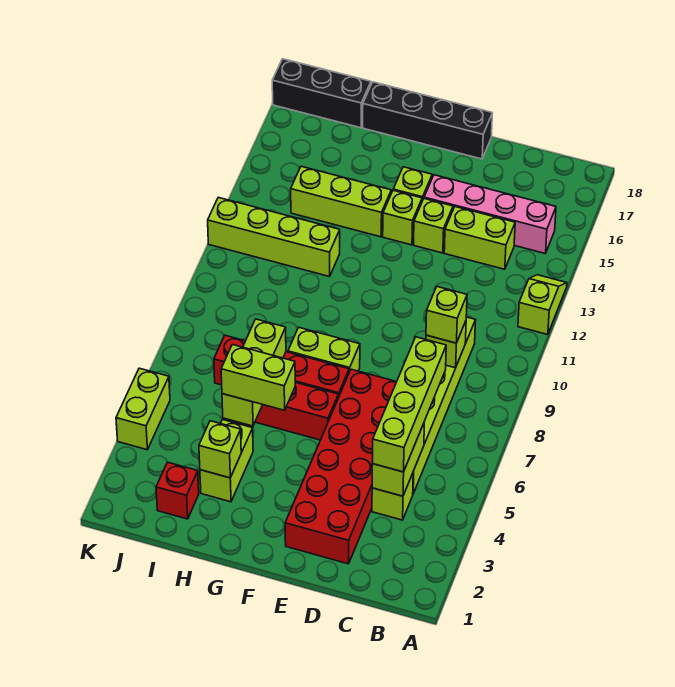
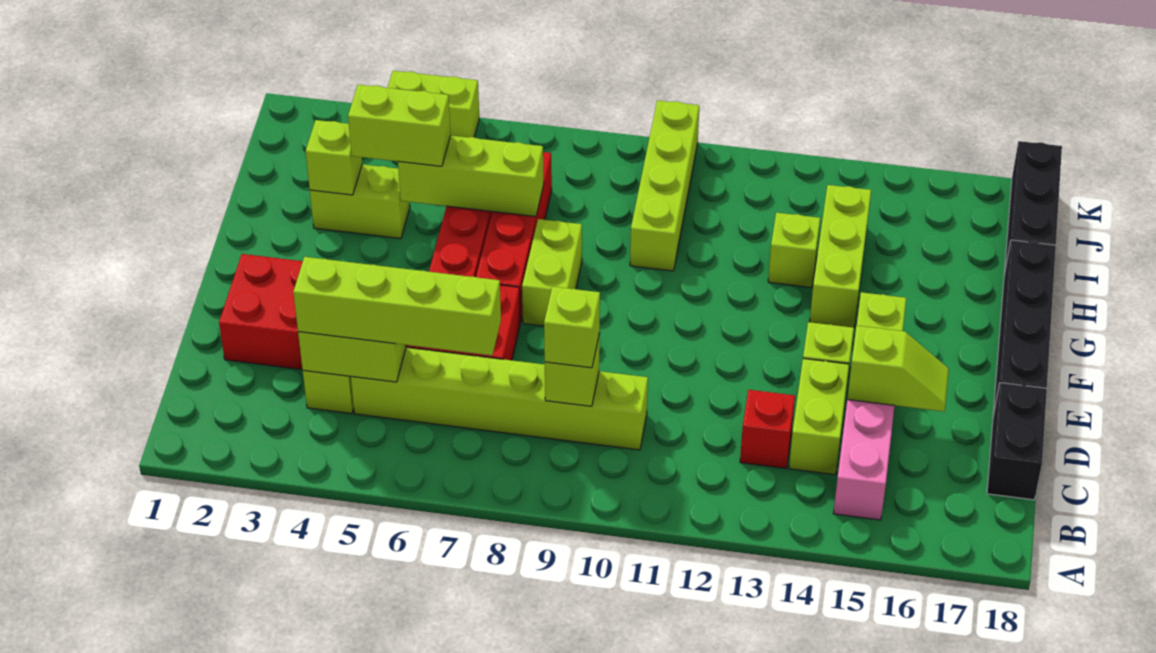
lime slope A12:A13 level 1 top 12 -> lime slope D15:D16 level 2 top 15
none -> black brick C18:D18 level 1
lime brick F14 level 1 -> lime brick H13 level 1
lime brick G5:H5 level 3 -> lime brick H4:H5 level 3
lime brick H12:K12 level 1 -> lime brick H10:K10 level 1
red brick I2 level 1 -> red brick C13 level 1

